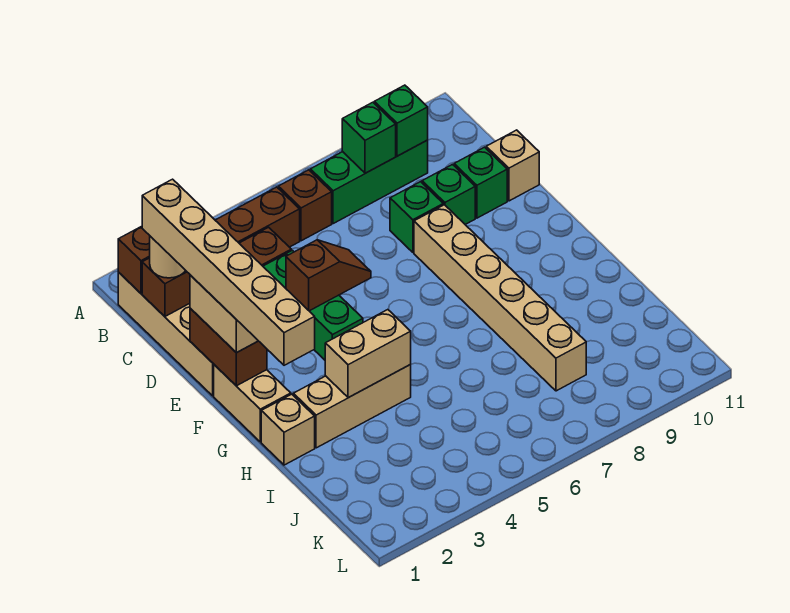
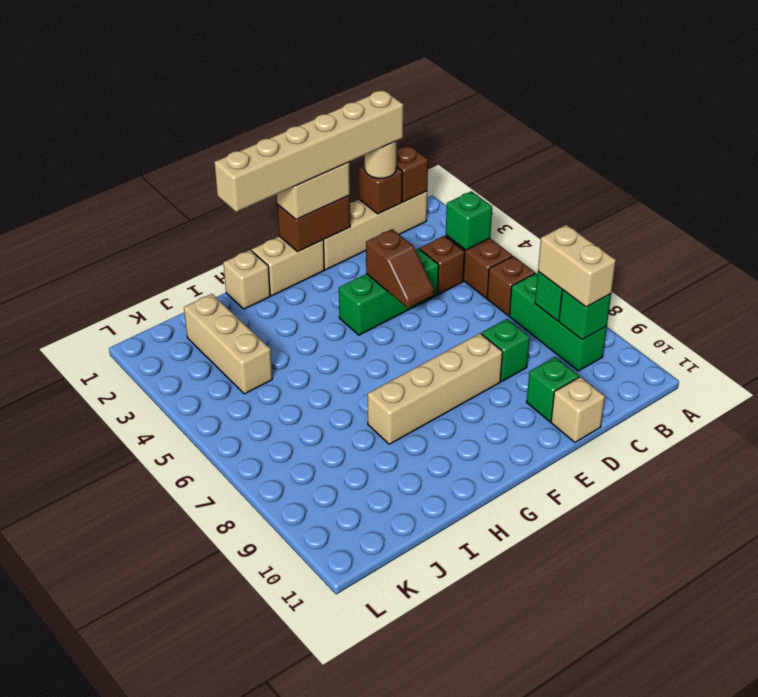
green brick D9 level 1 -> green brick B4 level 2
tan brick E8:J8 level 1 -> tan brick E8:H8 level 1
tan brick H2:H4 level 1 -> tan brick J2:J4 level 1
tan brick H3:H4 level 2 -> tan brick B8:B9 level 3

